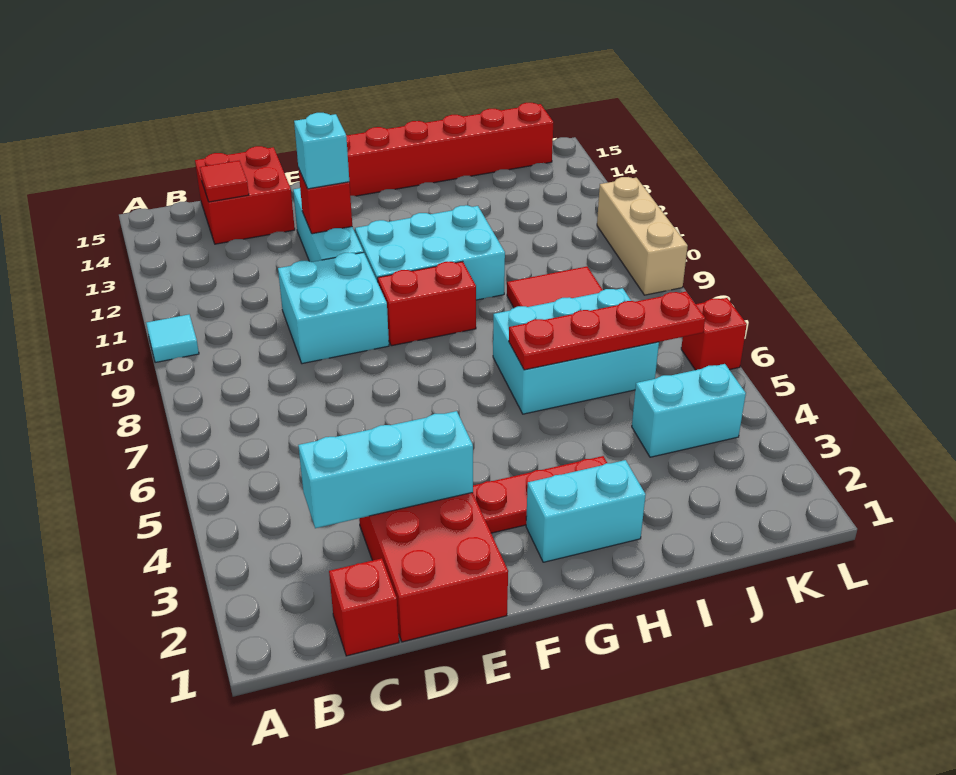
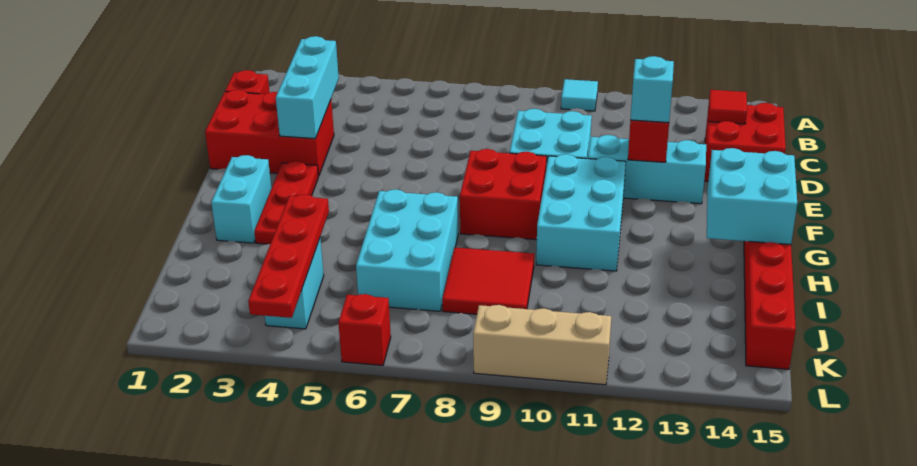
red brick F9:G9 level 1 -> red brick F8:G9 level 1
none -> cyan brick G14:H15 level 2
red plate H6:K6 level 2 -> red plate I4:L4 level 2

